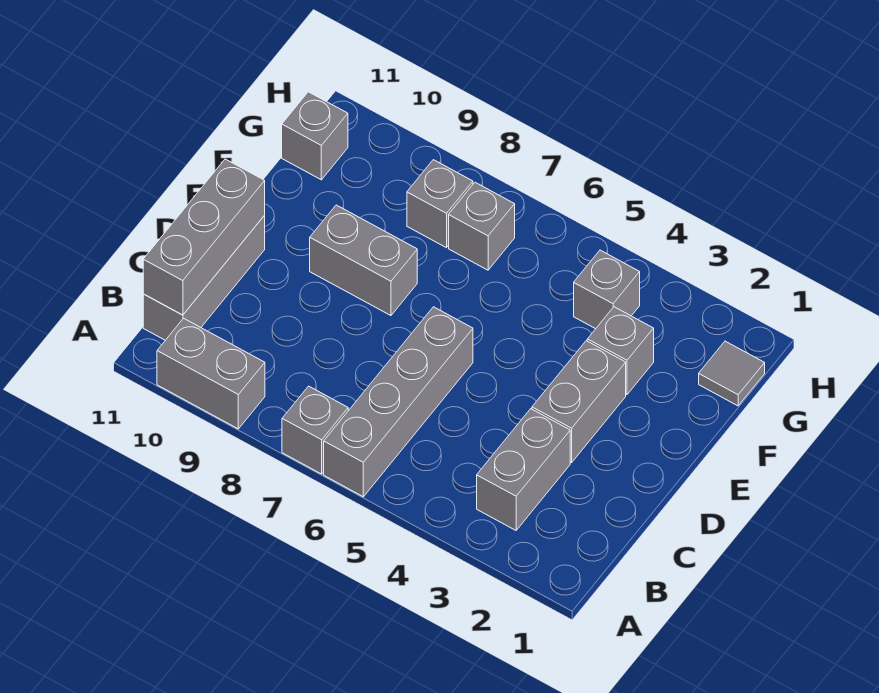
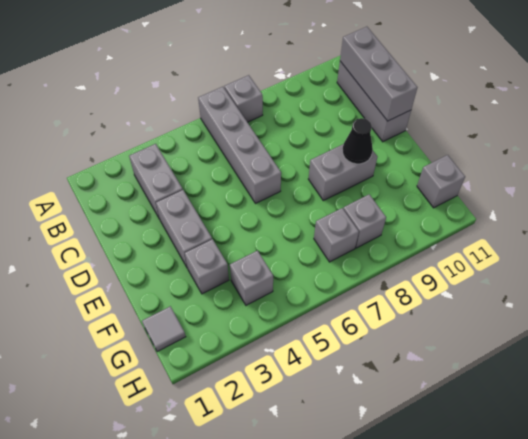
grey brick A9:A10 level 1 -> none
none -> black cone E9 level 2

